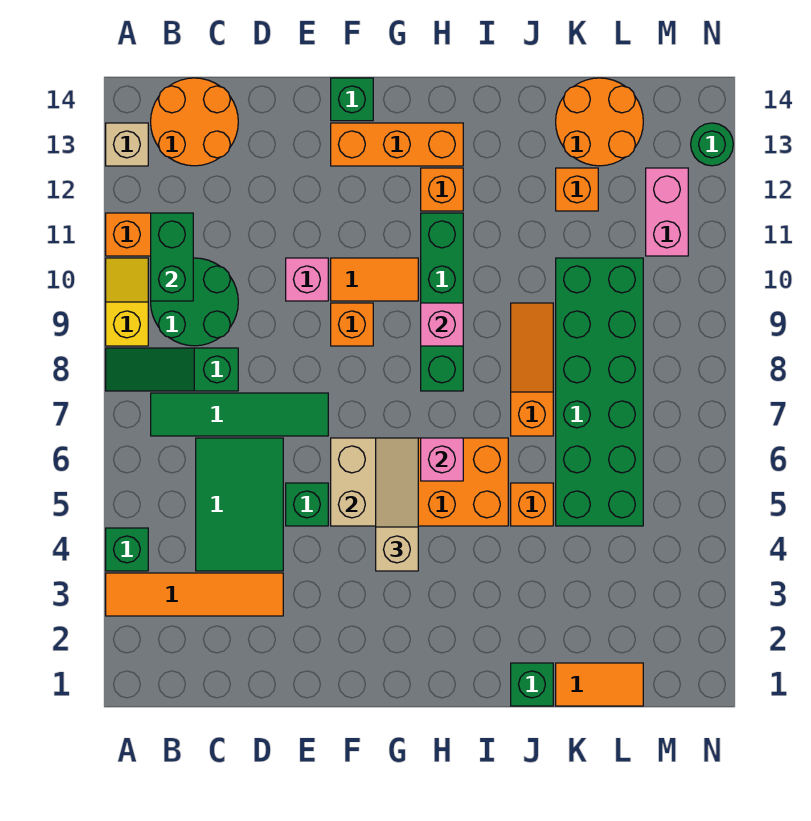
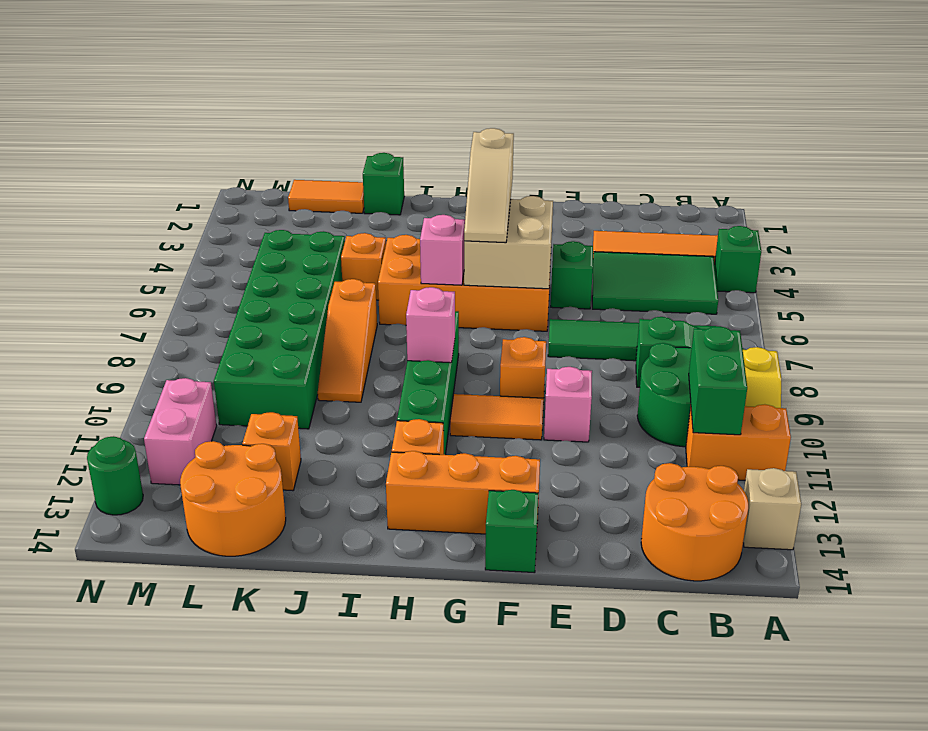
green tile C4:D6 level 1 -> green tile B4:D5 level 1

